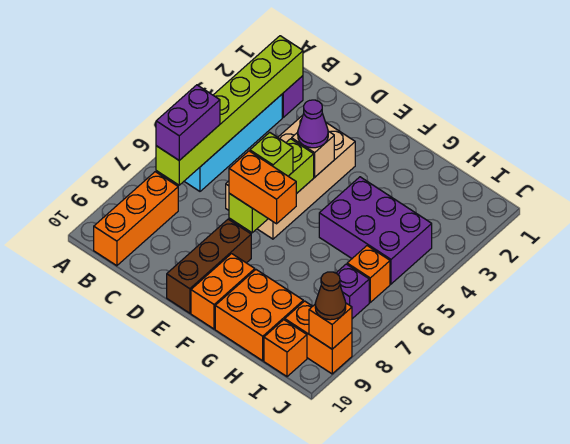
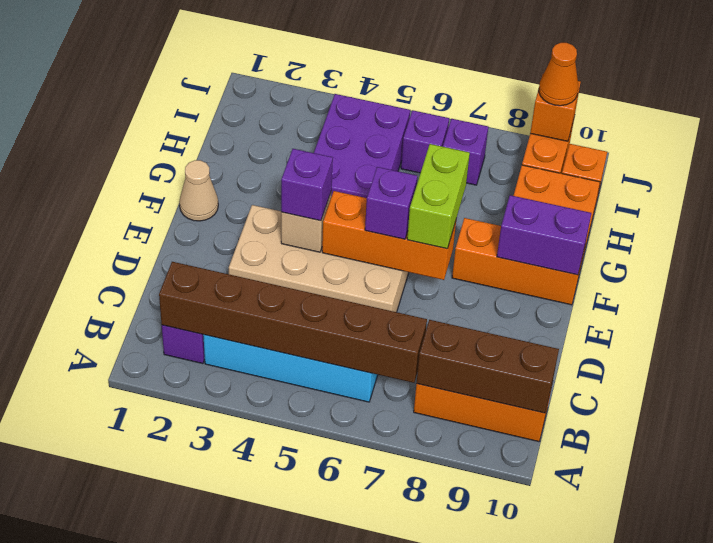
lime brick B2:B7 level 2 -> brown brick B2:B7 level 2
purple brick B6:B7 level 3 -> purple brick F9:F10 level 2
purple cone E4 level 3 -> purple brick E4 level 3
lime brick E5:E7 level 2 -> orange brick E5:E7 level 2
lime brick E6 level 3 -> purple brick E6 level 3
orange brick E7:F7 level 3 -> lime brick E7:F7 level 3
brown brick E8:E10 level 1 -> brown brick B8:B10 level 2
none -> tan cone F1 level 1
orange brick F9:F10 level 1 -> orange brick F8:F10 level 1
orange brick I6 level 1 -> purple brick I6 level 1
brown cone J9 level 3 -> orange cone J9 level 3

